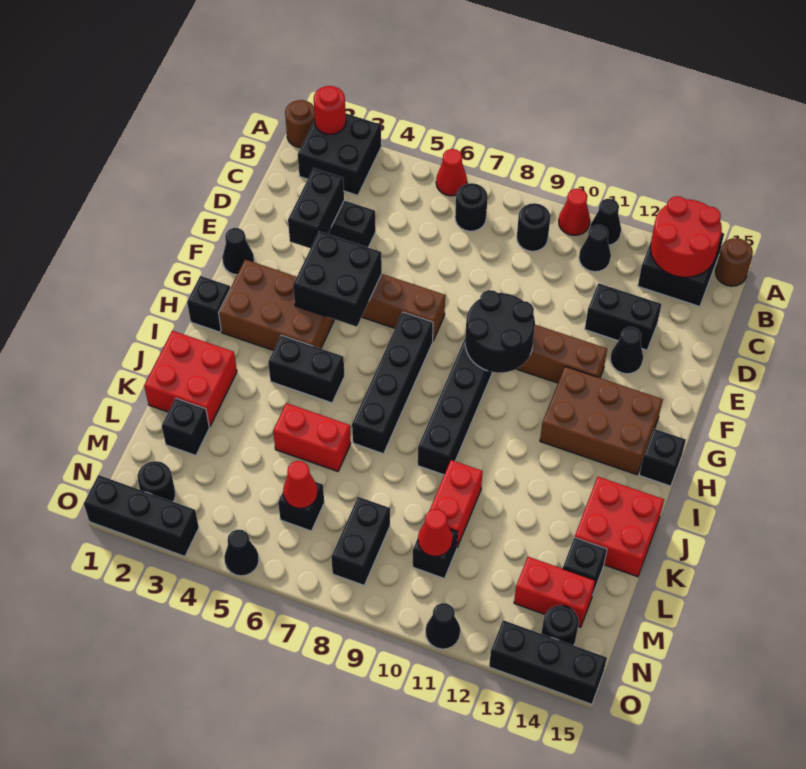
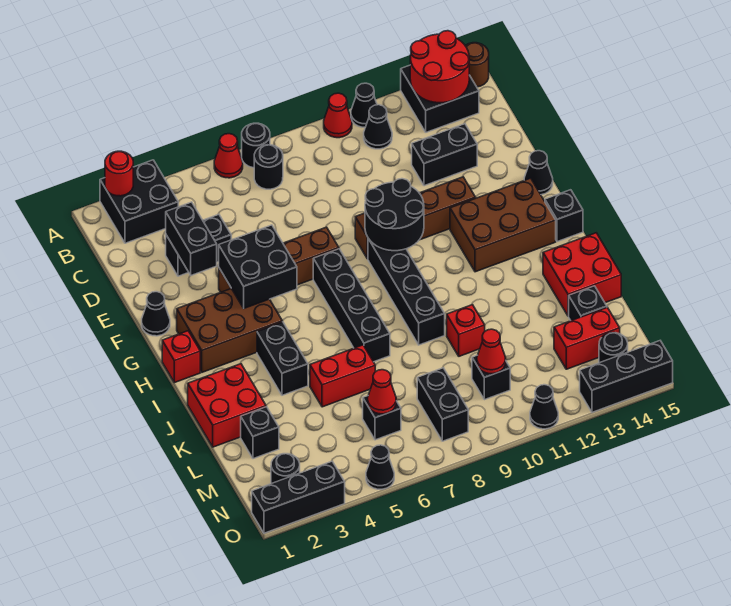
brown round brick A1 level 1 -> none
black round brick B9 level 1 -> black round brick A7 level 1
black cone E13 level 1 -> black cone F15 level 1
black brick H1 level 1 -> red brick H1 level 1
black brick I4:I5 level 1 -> black brick I4:J4 level 1
red brick K10:L10 level 1 -> red brick K10 level 1

